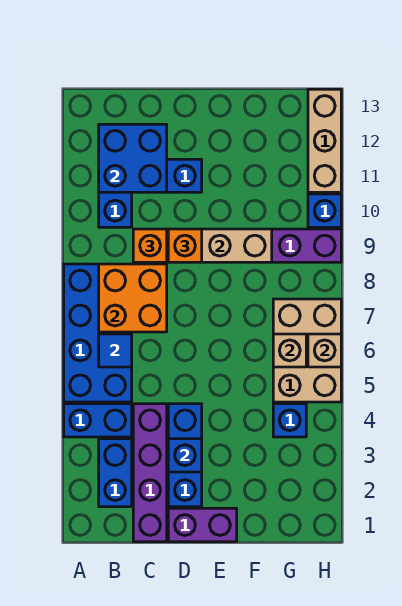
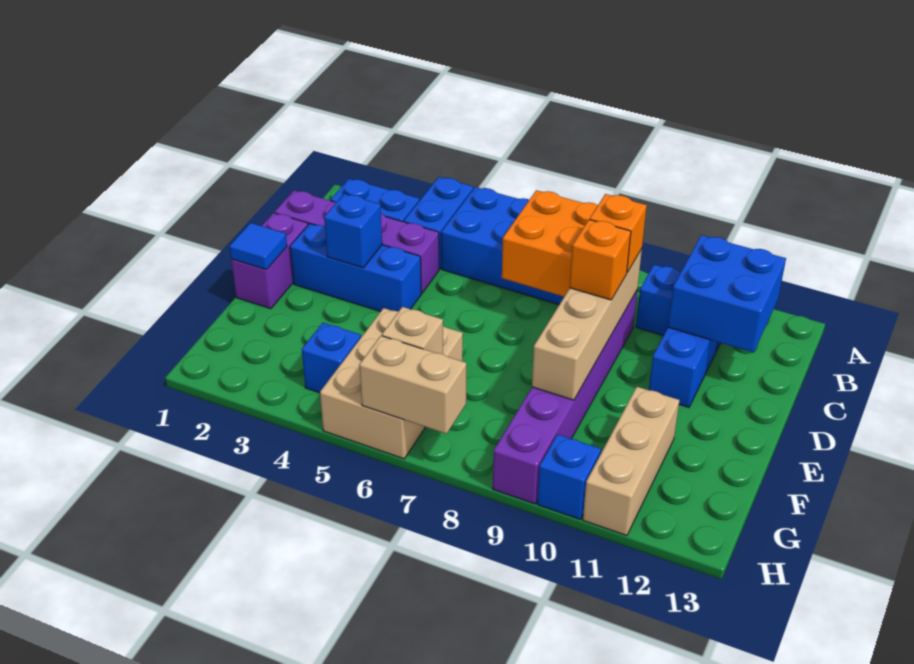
blue tile B6 level 2 -> blue tile E1 level 2
tan brick G5:H7 level 1 -> tan brick F5:H6 level 1
tan brick H6 level 2 -> tan brick H6:H7 level 2
tan brick H11:H13 level 1 -> tan brick F11:H11 level 1

